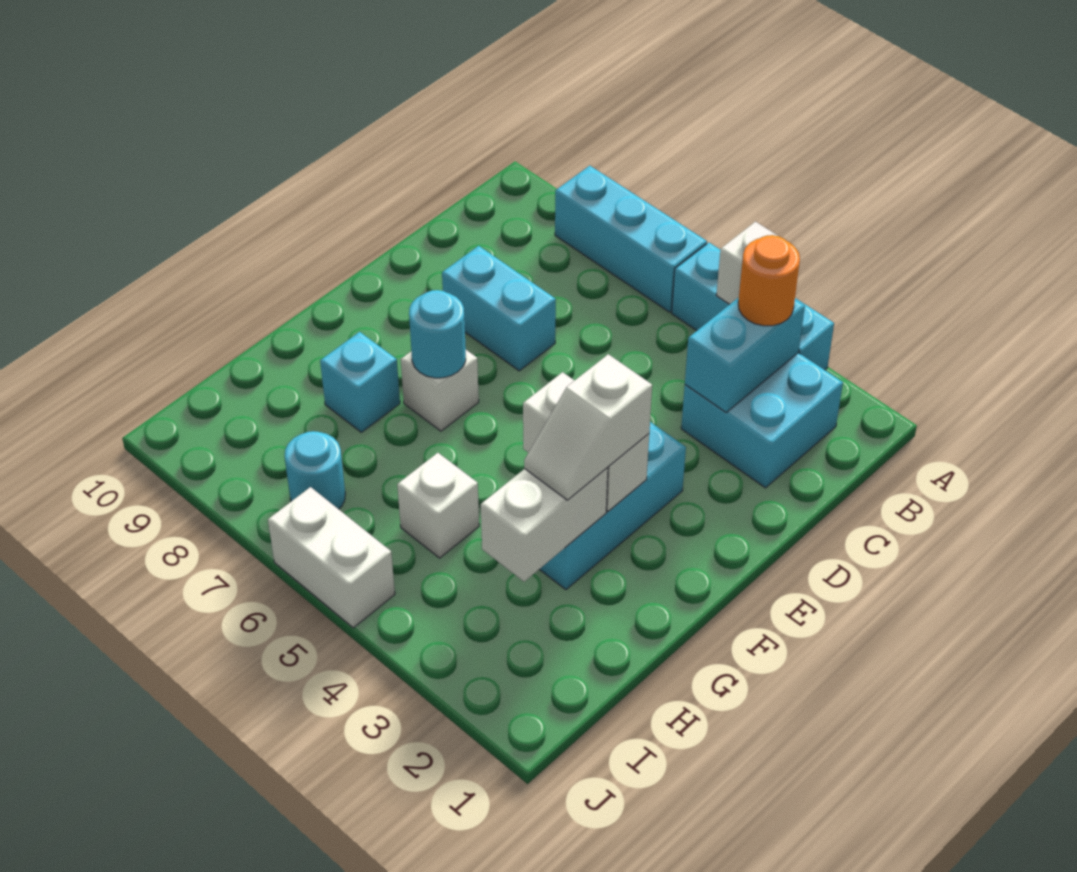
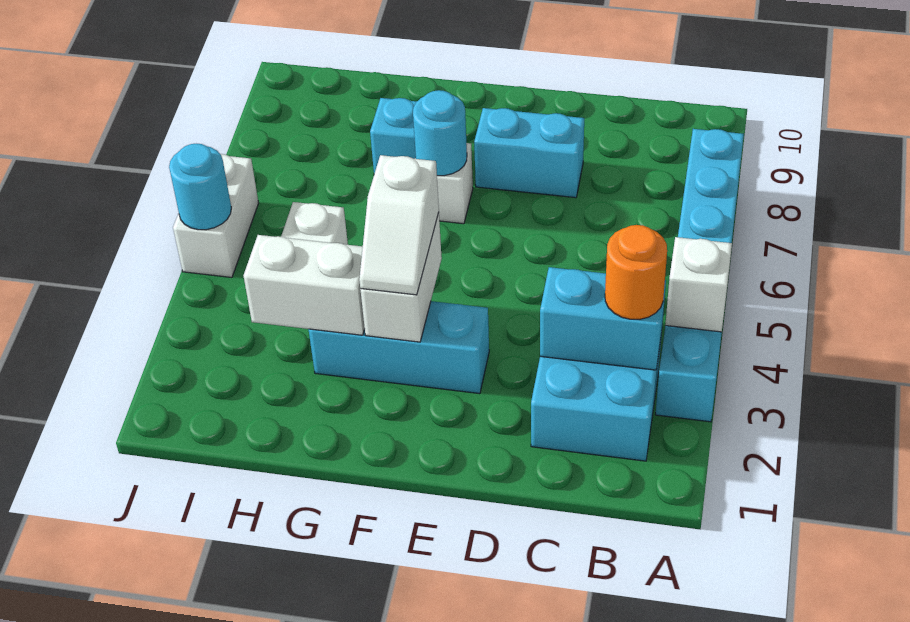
cyan brick D7:D8 level 1 -> cyan brick D8:E8 level 1
white slope F3:G3 level 3 top F -> white slope F3:F4 level 3 top 4
cyan round brick I7 level 1 -> cyan round brick J5 level 2

